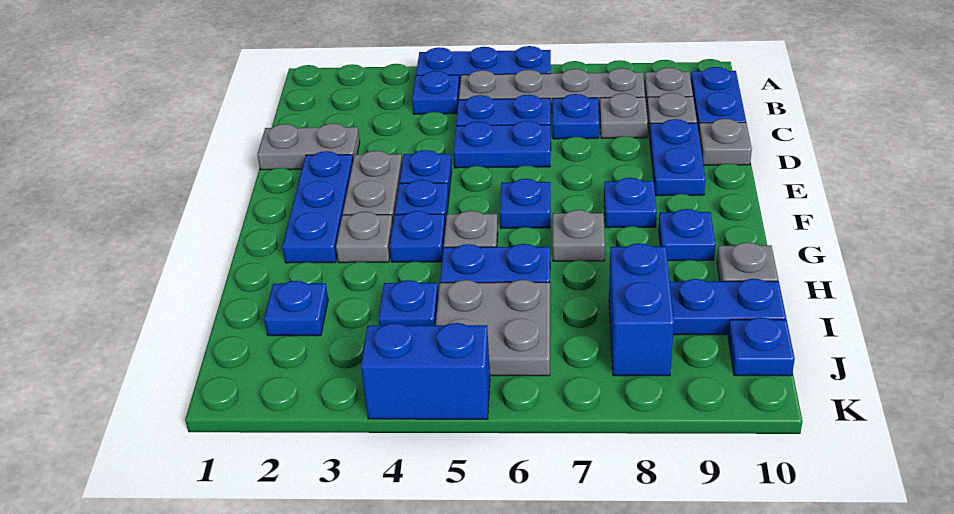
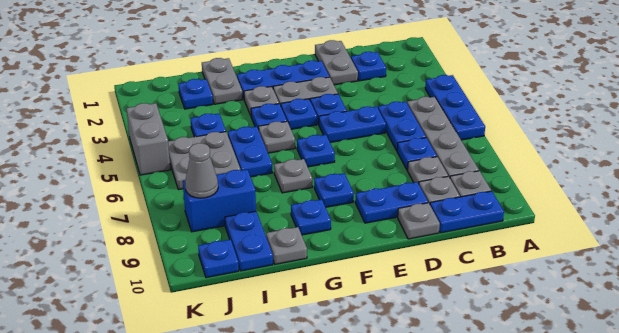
blue plate B4 level 1 -> blue plate C2 level 1
blue plate D5:D6 level 1 -> blue plate D5:E5 level 1
none -> grey plate H1:H2 level 1
none -> grey cone J8 level 2
blue brick K4:K5 level 1 -> grey brick K4:K5 level 1

